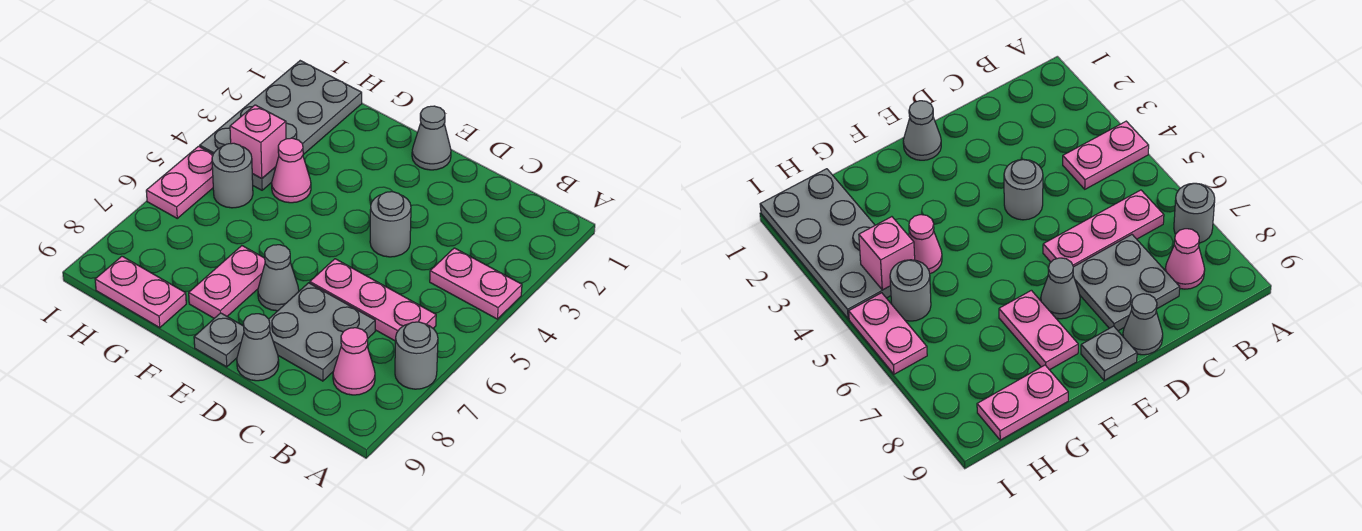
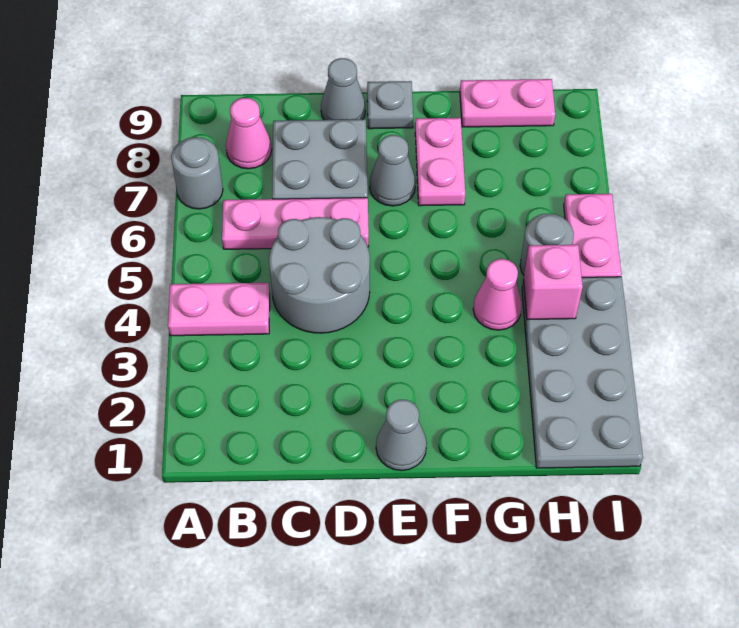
grey round brick D4 level 1 -> grey round brick C4:D5 level 1

